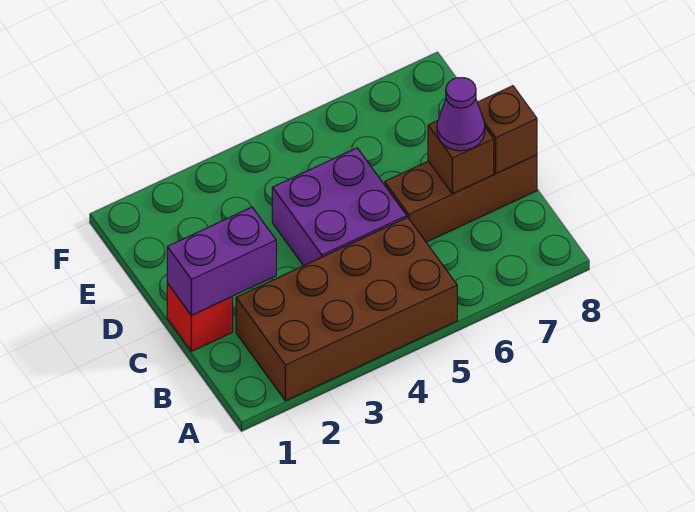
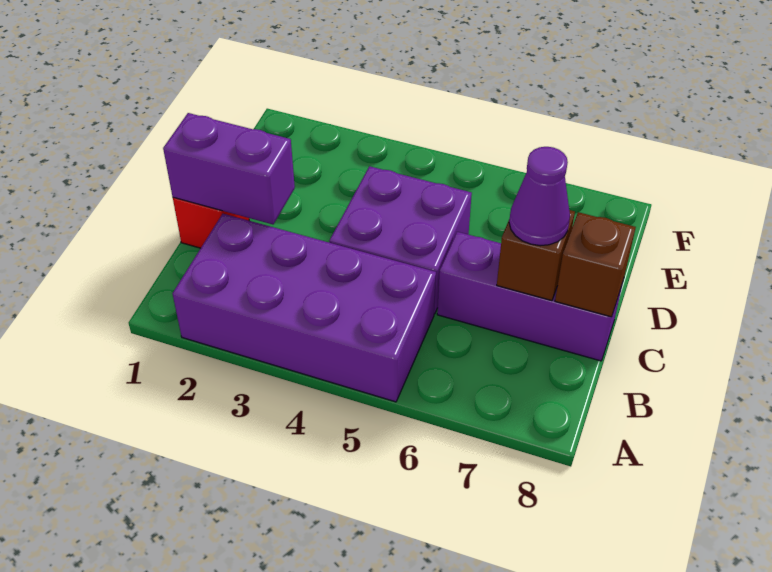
brown brick A2:B5 level 1 -> purple brick A2:B5 level 1
brown brick C6:C8 level 1 -> purple brick C6:C8 level 1

